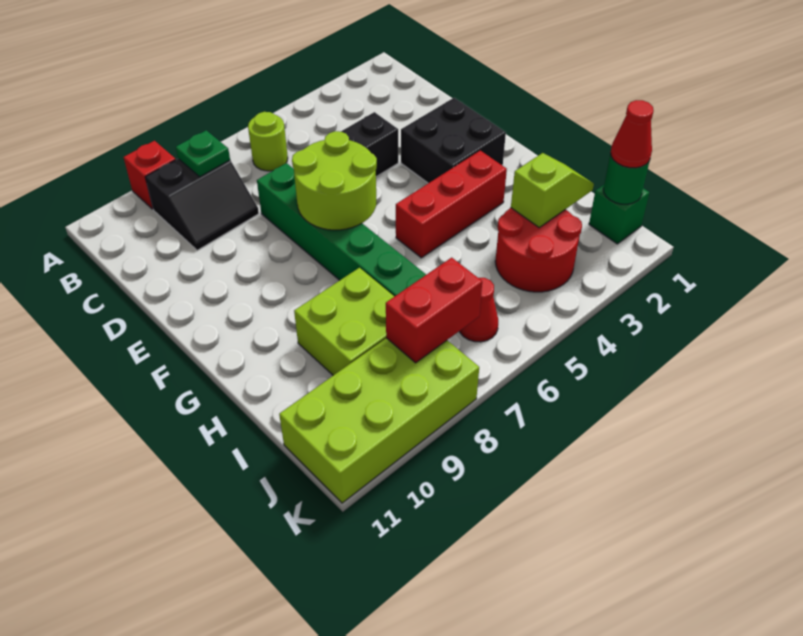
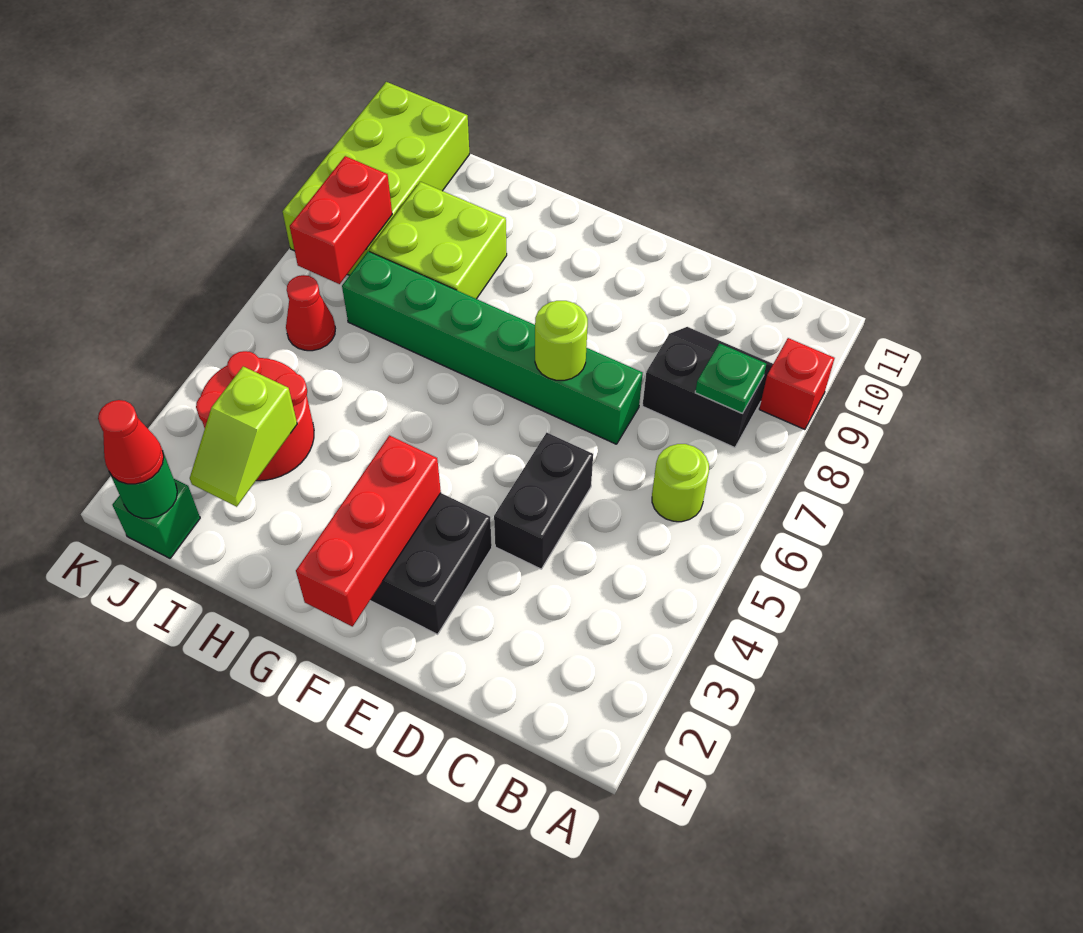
black slope B8:C9 level 1 top B -> black slope B8:C9 level 1 top 8
lime round brick E6:F7 level 2 -> lime round brick E7 level 2
red brick G3:G5 level 1 -> red brick F1:F3 level 2

